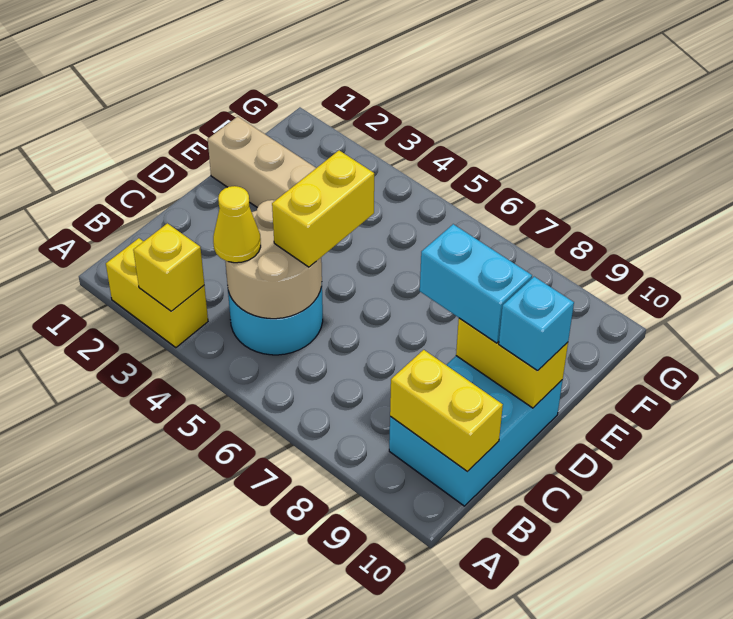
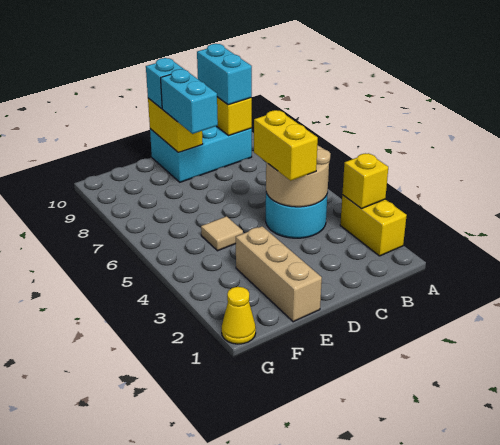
yellow cone B4 level 3 -> yellow cone G1 level 1
none -> cyan brick B9:B10 level 3
yellow brick C5:D5 level 3 -> yellow brick C4:C5 level 3
none -> tan tile E5 level 1

